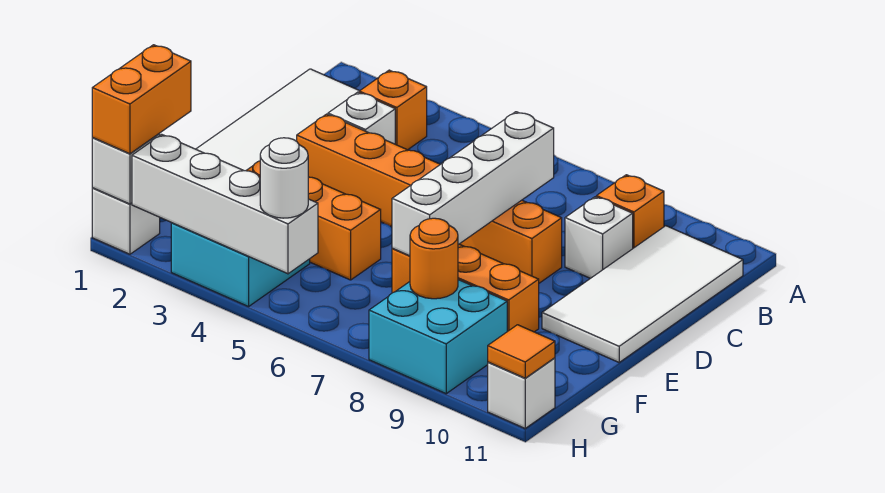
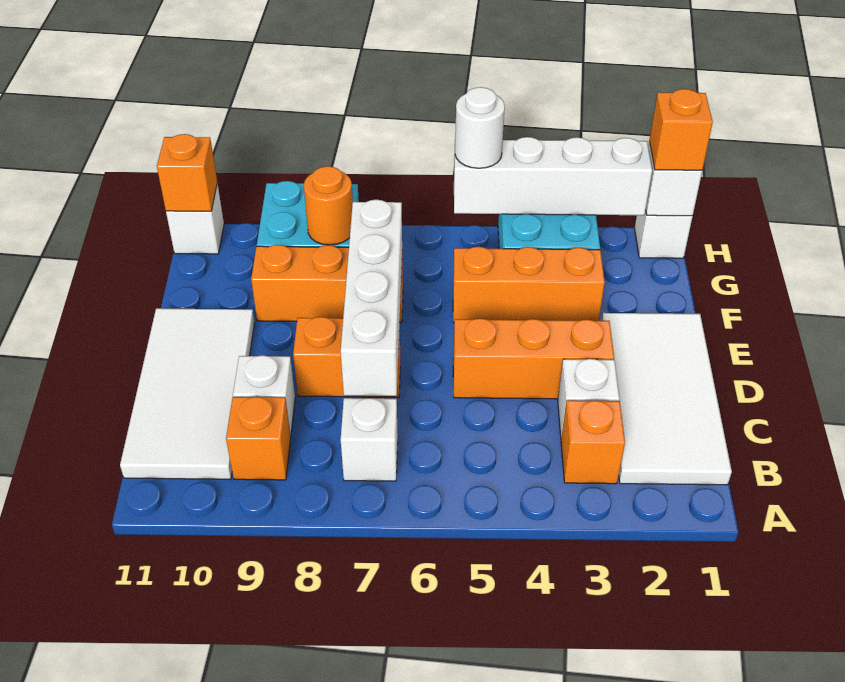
none -> white brick B7 level 1
orange brick G1:H1 level 3 -> orange brick H1 level 3
orange tile H11 level 2 -> orange brick H11 level 2

